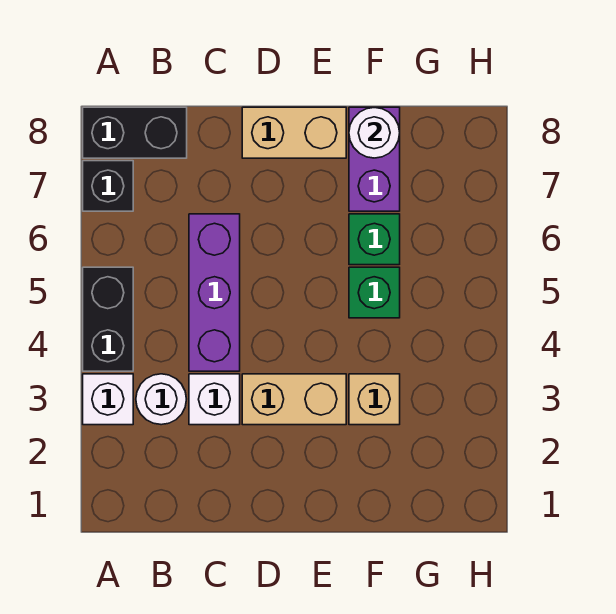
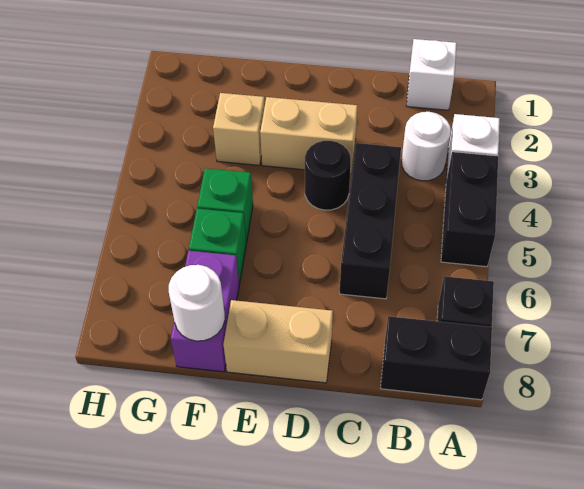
white brick C3 level 1 -> white brick B1 level 1
purple brick C4:C6 level 1 -> black brick C4:C6 level 1
none -> black round brick D4 level 1

